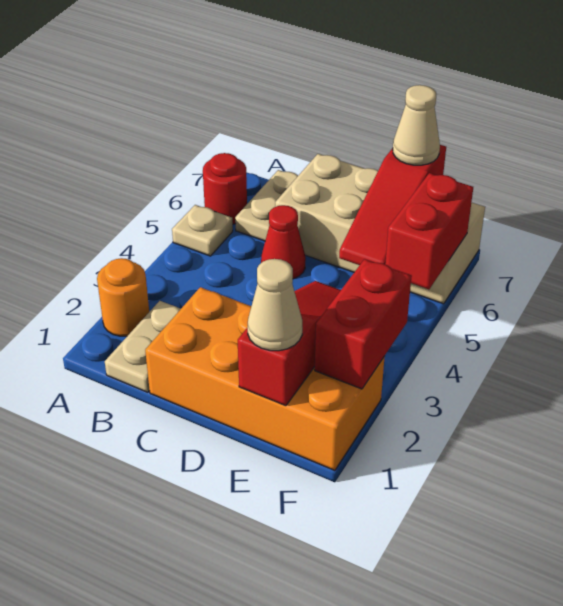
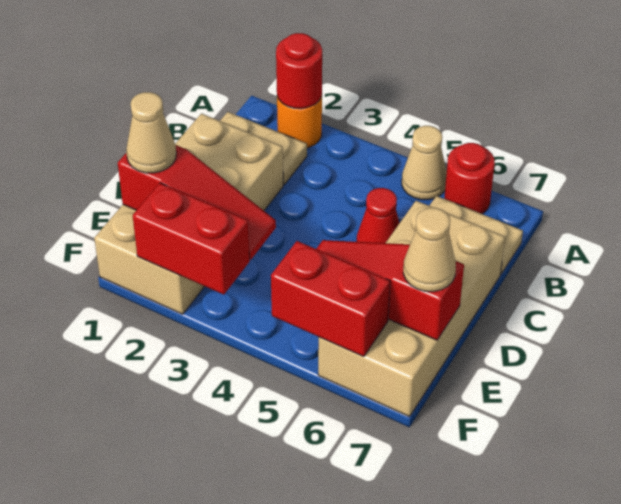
none -> red round brick A2 level 2
tan plate A5 level 1 -> tan cone A5 level 1
orange brick C1:F2 level 1 -> tan brick C1:F2 level 1

